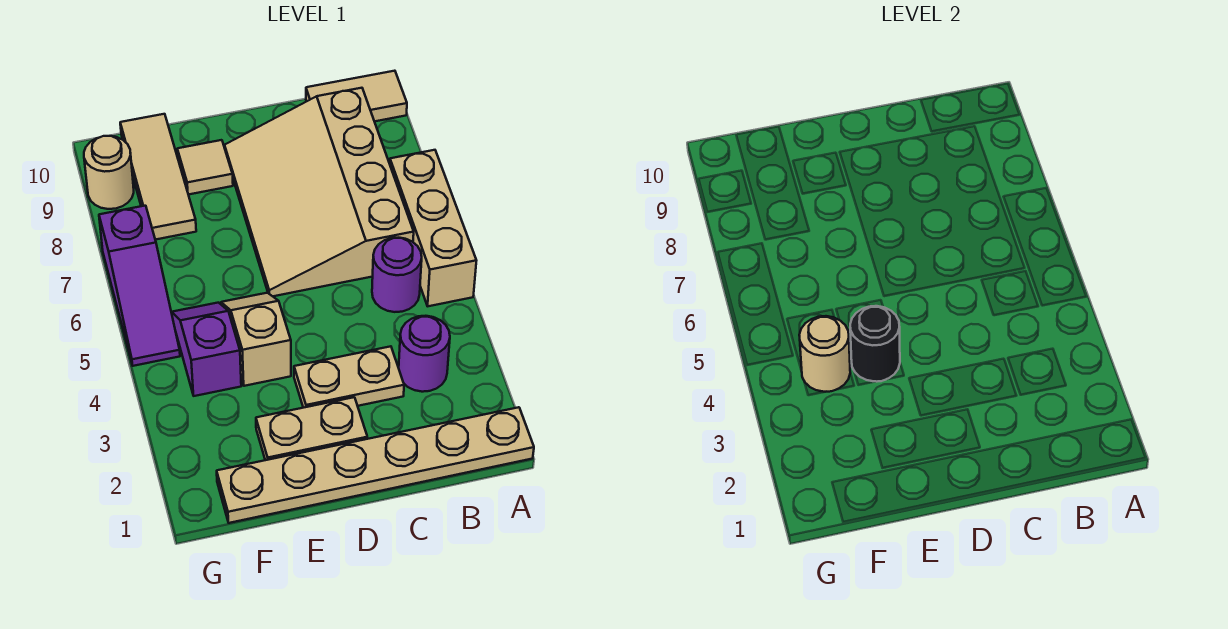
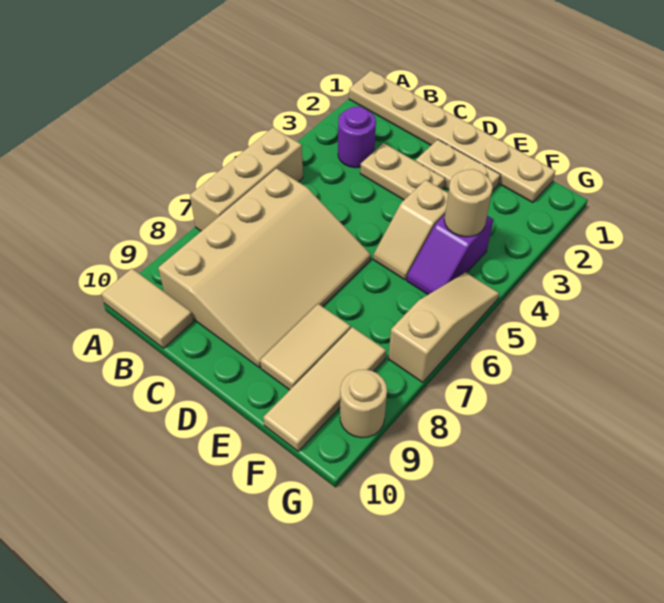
purple round brick B5 level 1 -> none
black round brick E4 level 2 -> none
tan tile E9 level 1 -> tan tile E8:E9 level 1
purple slope G5:G7 level 1 top 7 -> tan slope G5:G7 level 1 top 7

